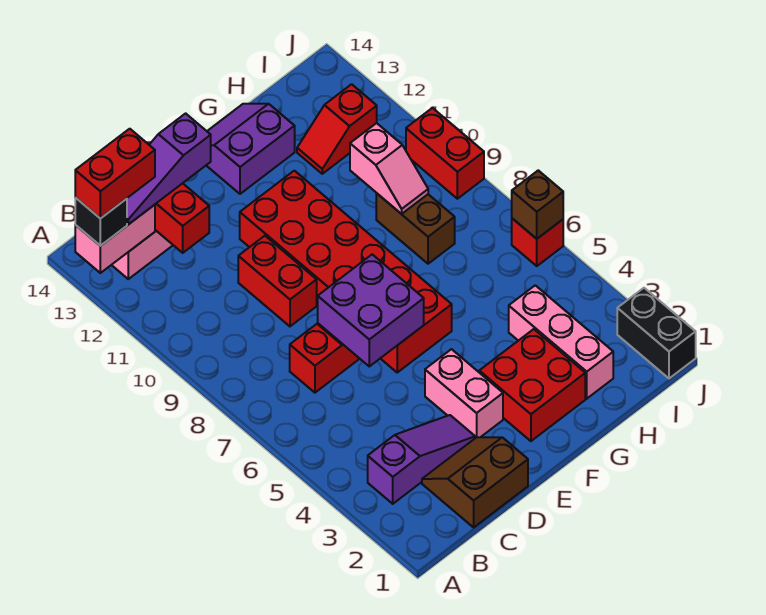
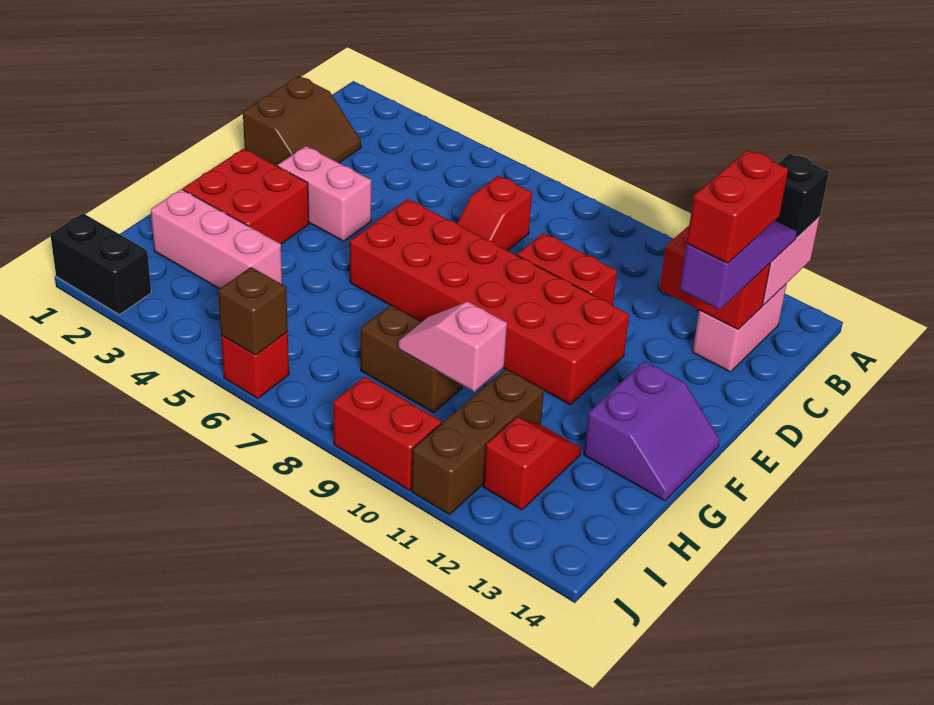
red brick A13:B13 level 4 -> red brick C13:D13 level 4
purple slope B3:D3 level 1 top B -> none
purple brick D6:E7 level 2 -> none
none -> brown brick H11:J11 level 1

